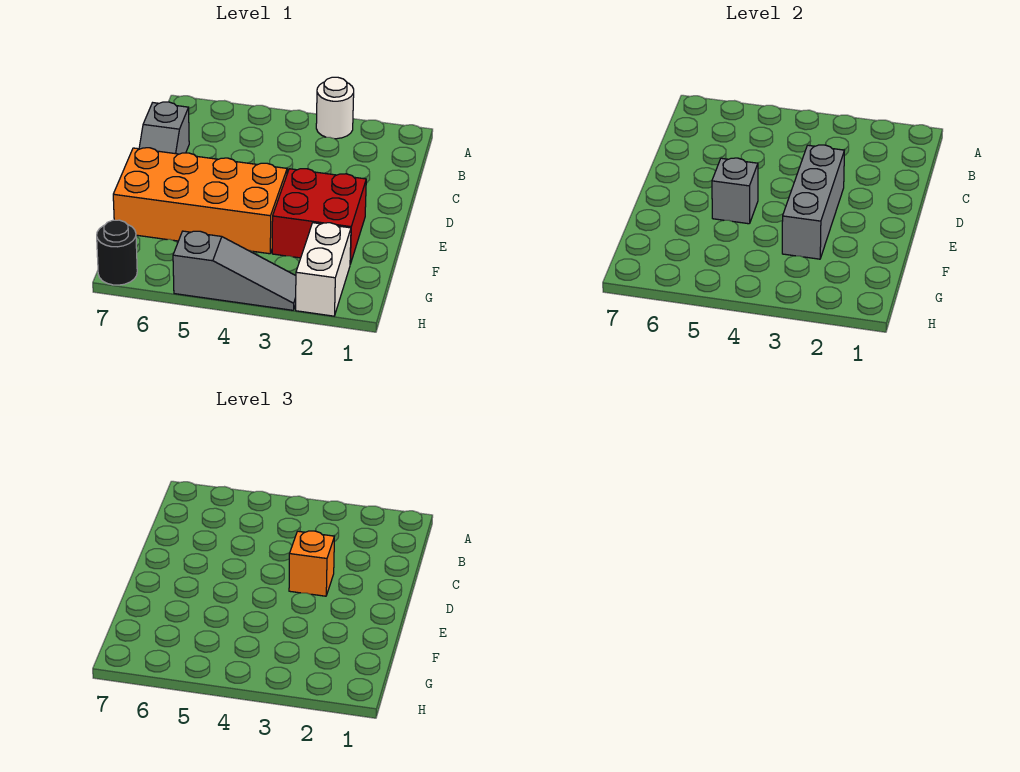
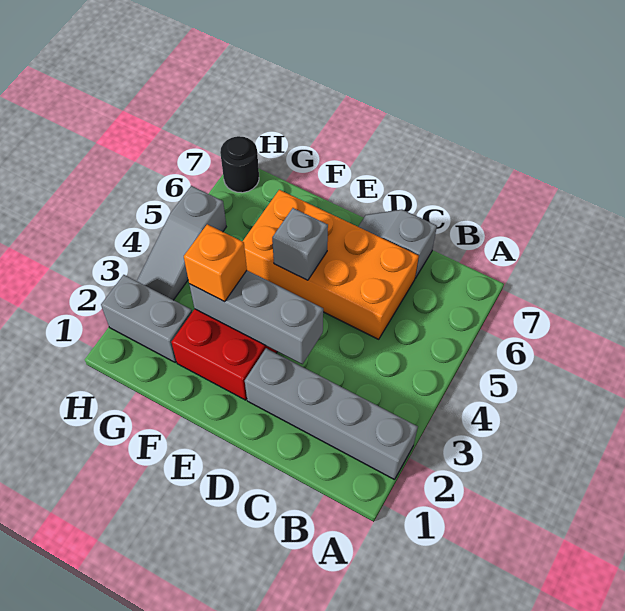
none -> grey brick A2:D2 level 1
white round brick A3 level 1 -> none
orange brick D3 level 3 -> orange brick F3 level 3
orange brick E4:F7 level 1 -> orange brick C5:F6 level 1
white brick G2:H2 level 1 -> grey brick G2:H2 level 1

